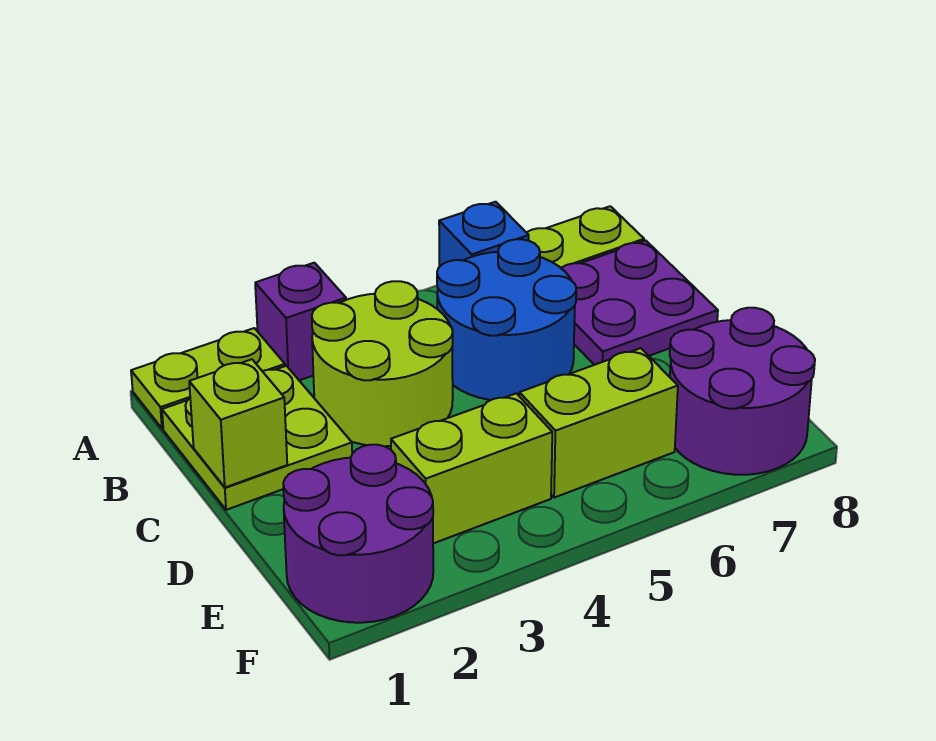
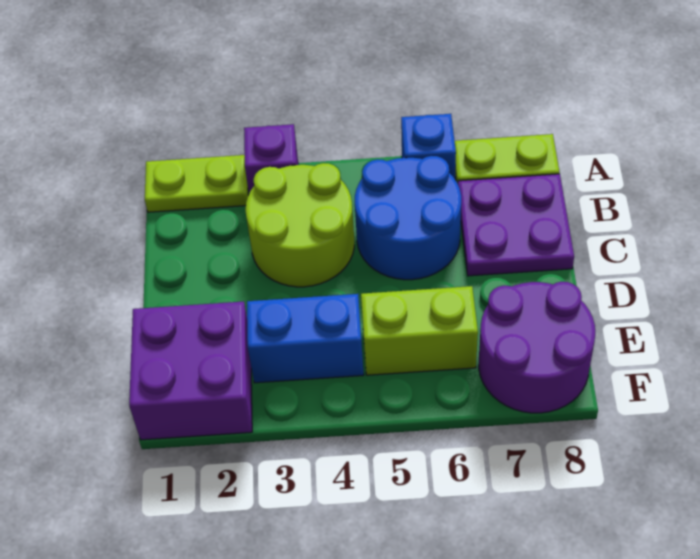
lime plate B1:C2 level 1 -> none
lime brick C1 level 2 -> none
purple round brick E1:F2 level 1 -> purple brick E1:F2 level 1
lime brick E3:E4 level 1 -> blue brick E3:E4 level 1

